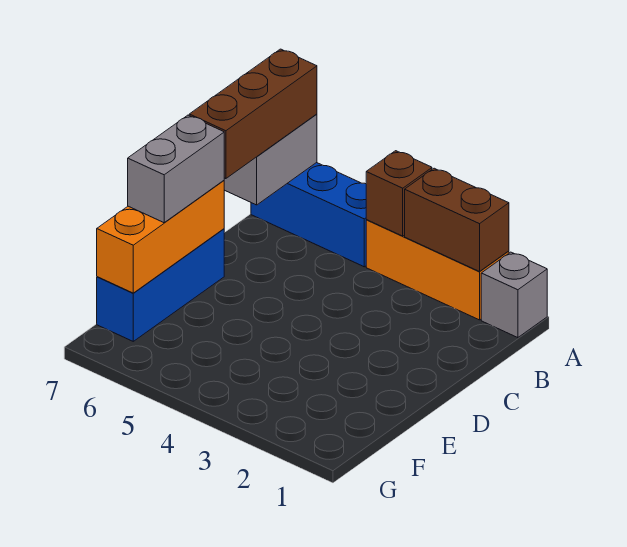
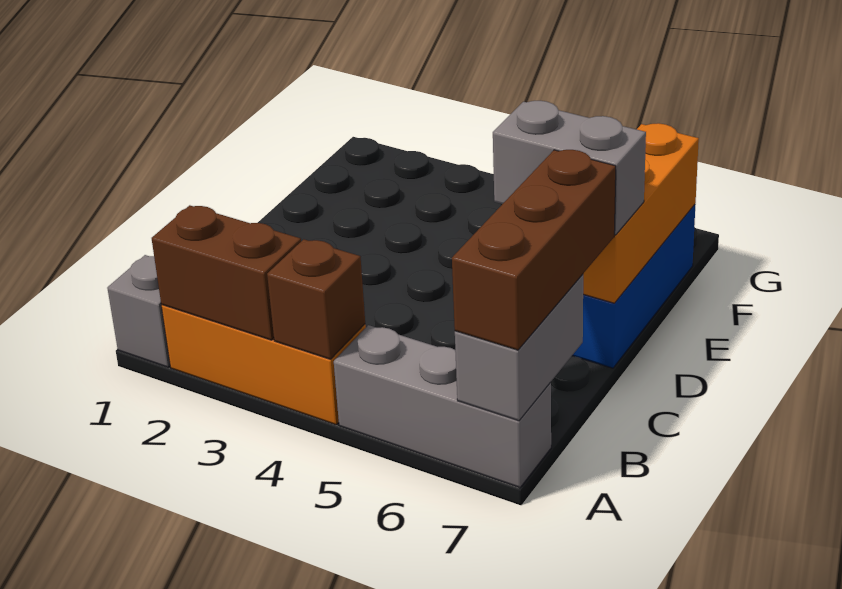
blue brick A5:A7 level 1 -> grey brick A5:A7 level 1
grey brick D7:E7 level 3 -> grey brick D6:D7 level 3

